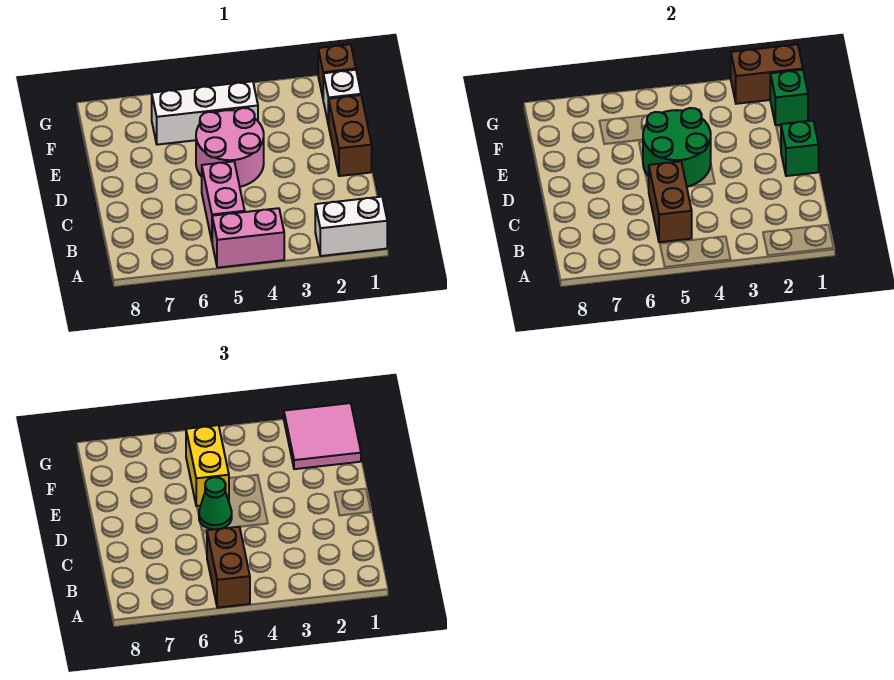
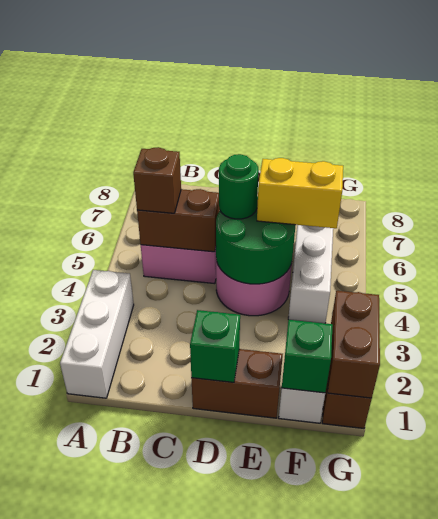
white brick A1:A2 level 1 -> white brick A1:A3 level 1
pink brick A4:A5 level 1 -> none
brown brick A5:B5 level 3 -> brown brick B5 level 3
green cone D5 level 3 -> green round brick D5 level 3
pink tile F1:G2 level 3 -> none

